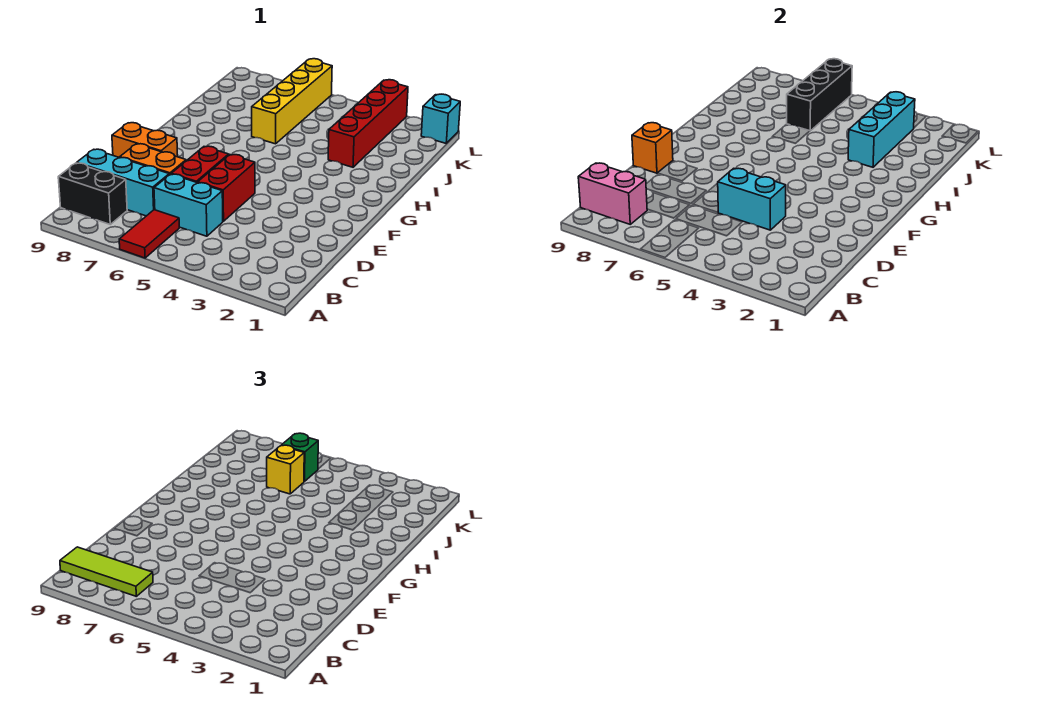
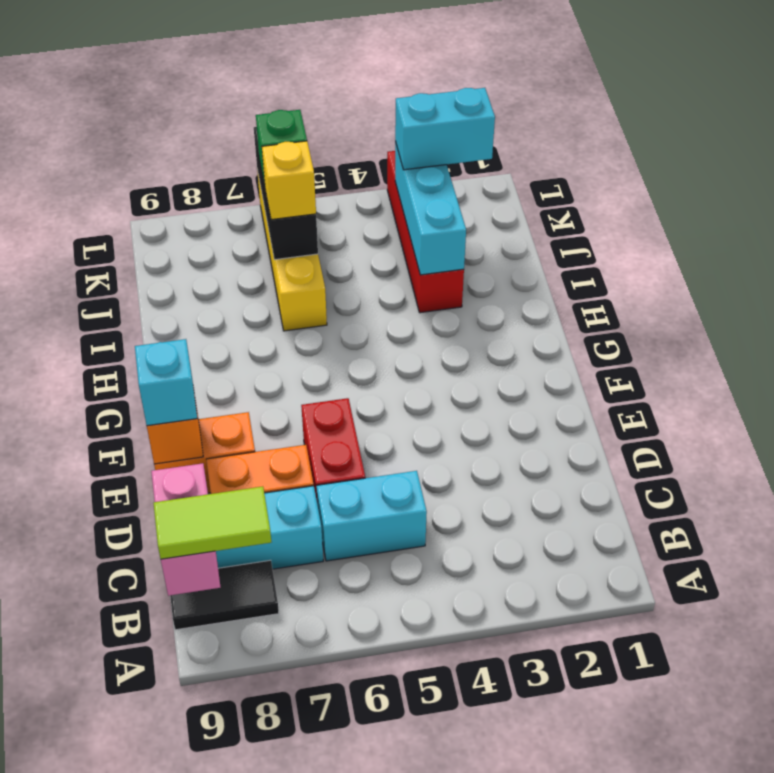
red tile A6:B6 level 1 -> none
lime tile B7:B9 level 3 -> lime tile B8:B9 level 3
black brick B8:B9 level 1 -> black tile B8:B9 level 1
pink brick B8:B9 level 2 -> pink brick B9:C9 level 2
cyan brick D4:D5 level 2 -> cyan brick K2:K3 level 3
red brick D5:E5 level 1 -> none
cyan brick L1 level 1 -> cyan brick E9 level 3

